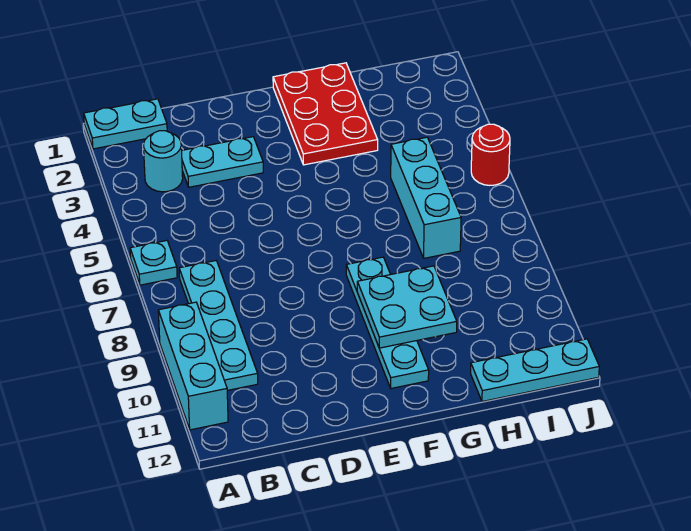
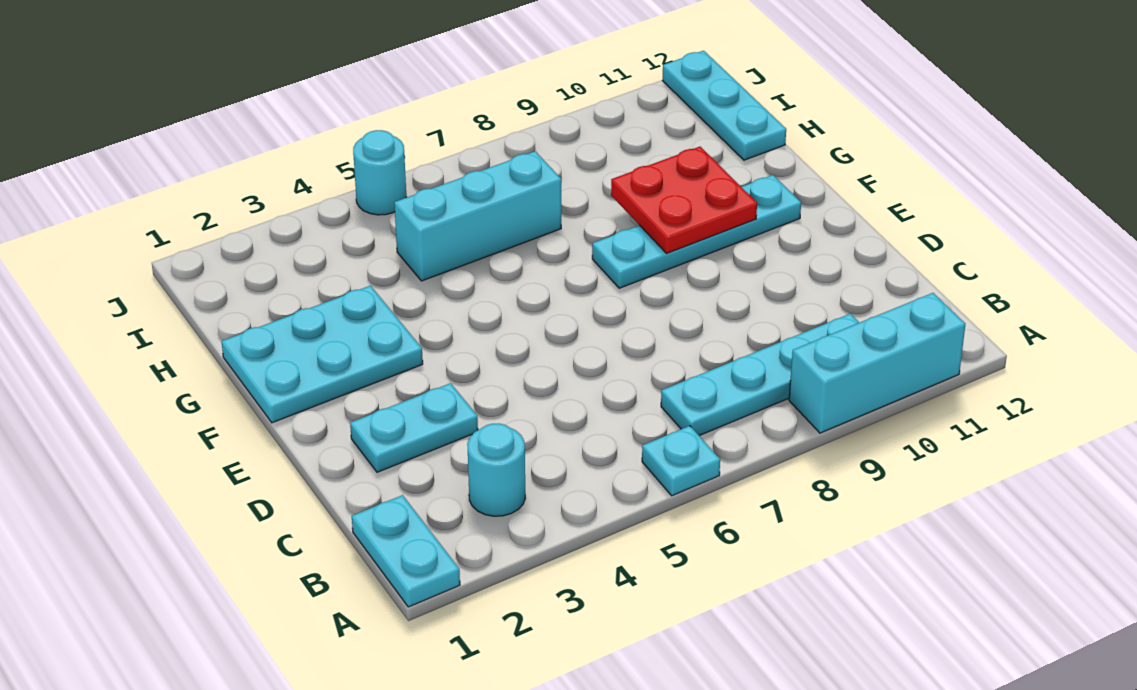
cyan plate C3:D3 level 1 -> cyan plate D2:D3 level 1
red plate F1:G3 level 1 -> cyan plate F1:G3 level 1
cyan plate F9:G10 level 2 -> red plate F9:G10 level 2
red round brick J5 level 1 -> cyan round brick J5 level 1

